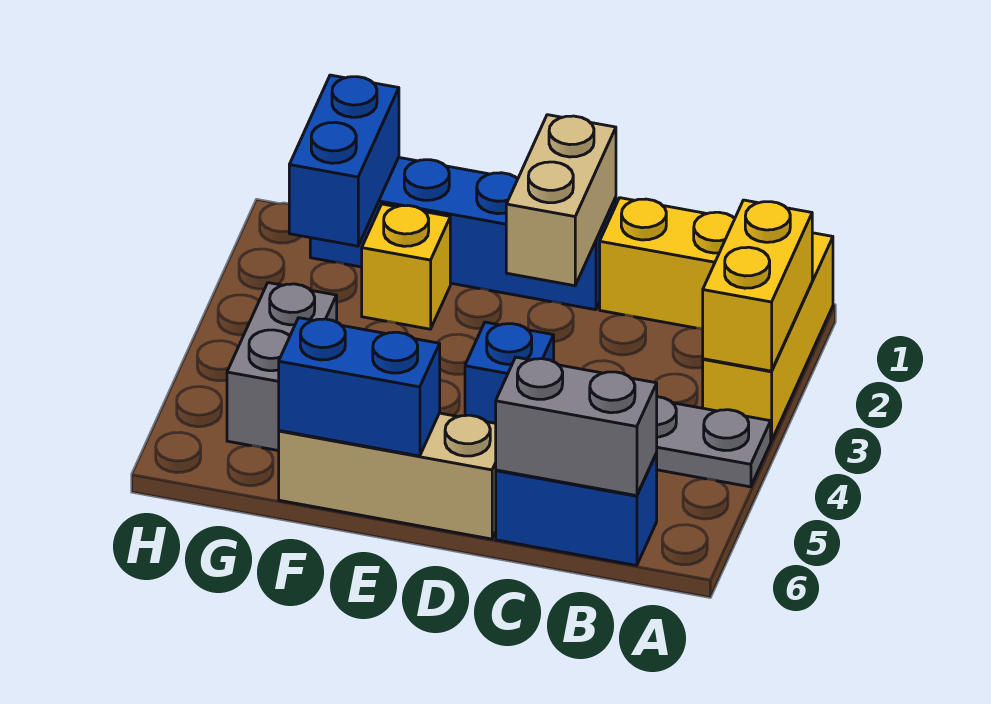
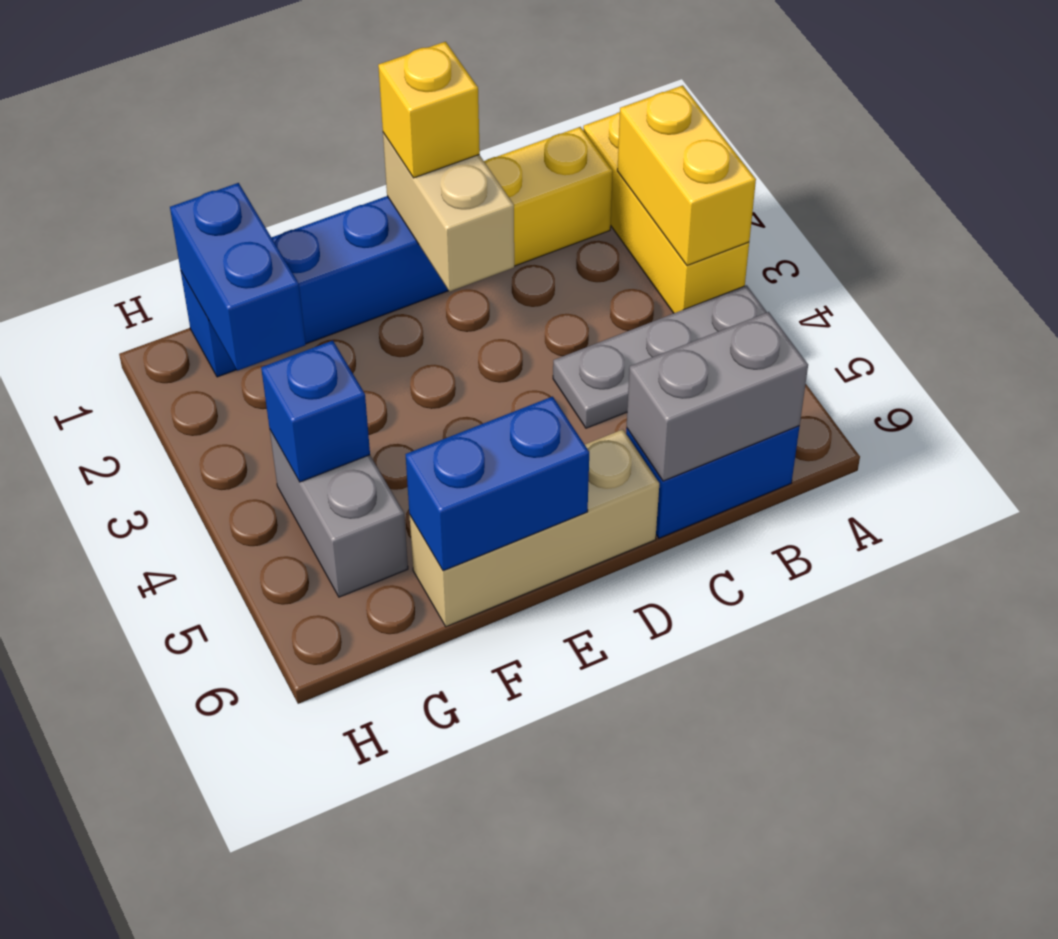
blue brick D4 level 1 -> blue brick G4 level 2
yellow brick F2 level 1 -> yellow brick D1 level 3

